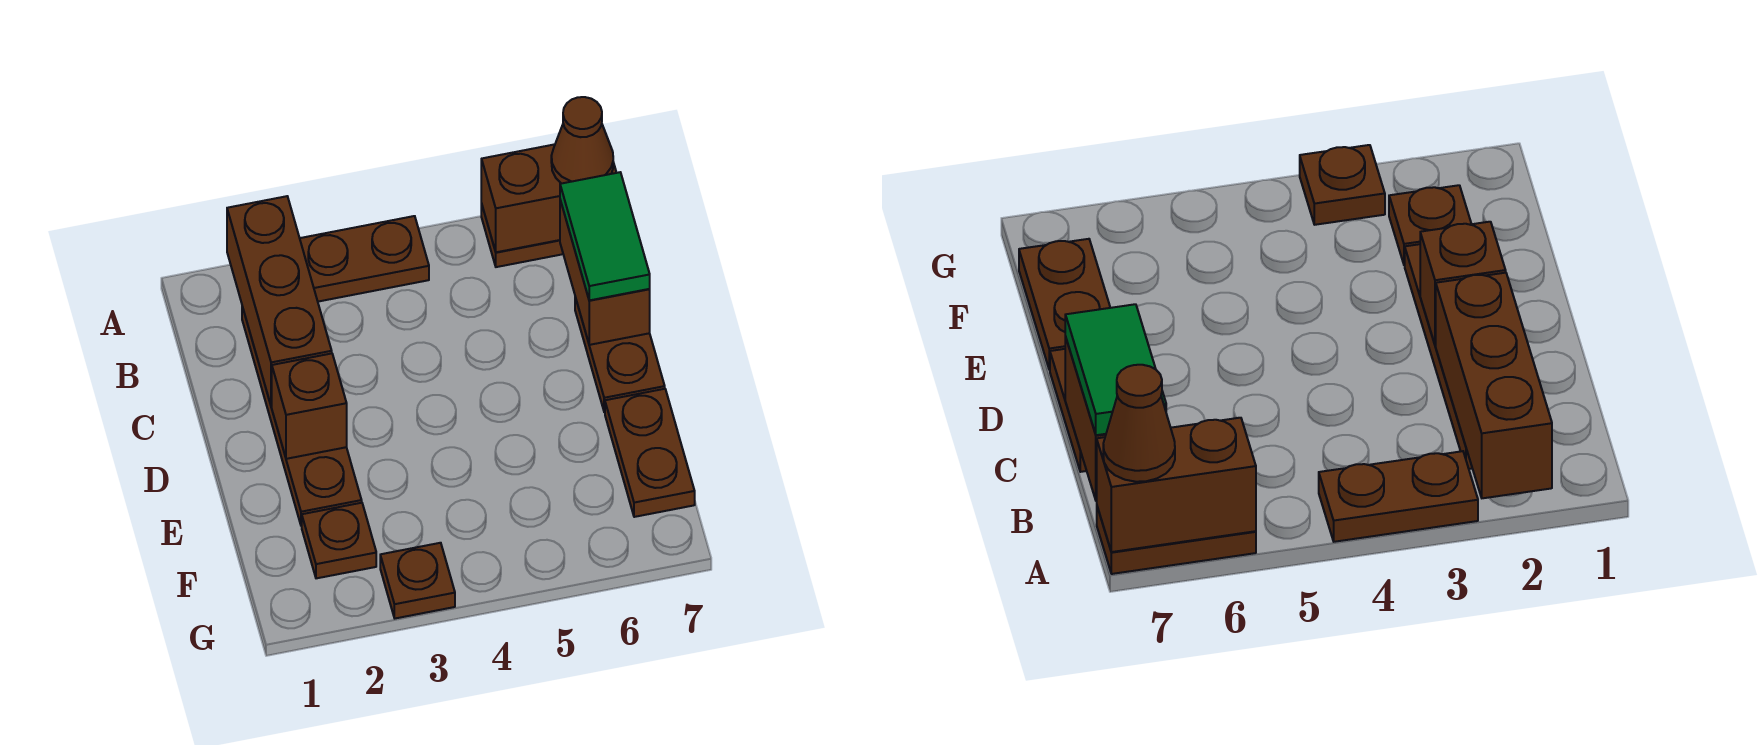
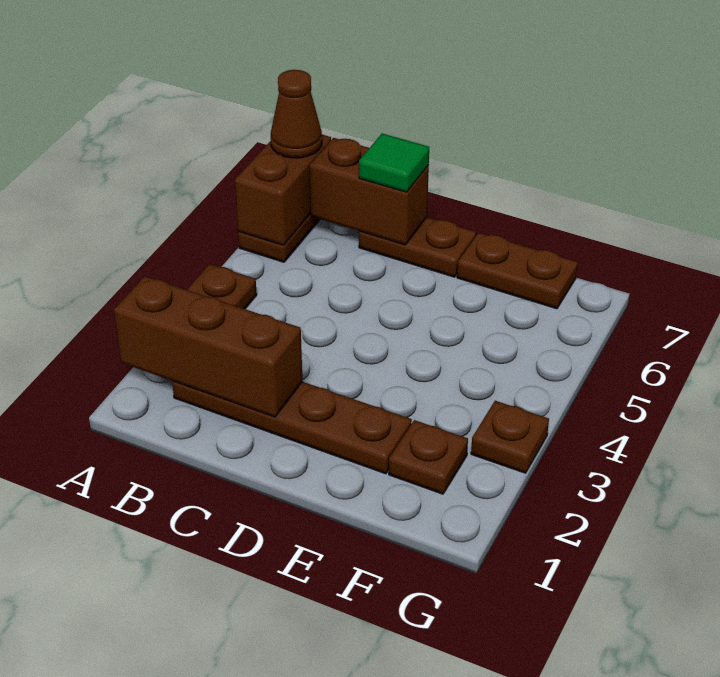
green tile B7:C7 level 3 -> green tile C7 level 3
brown brick D2 level 2 -> none

